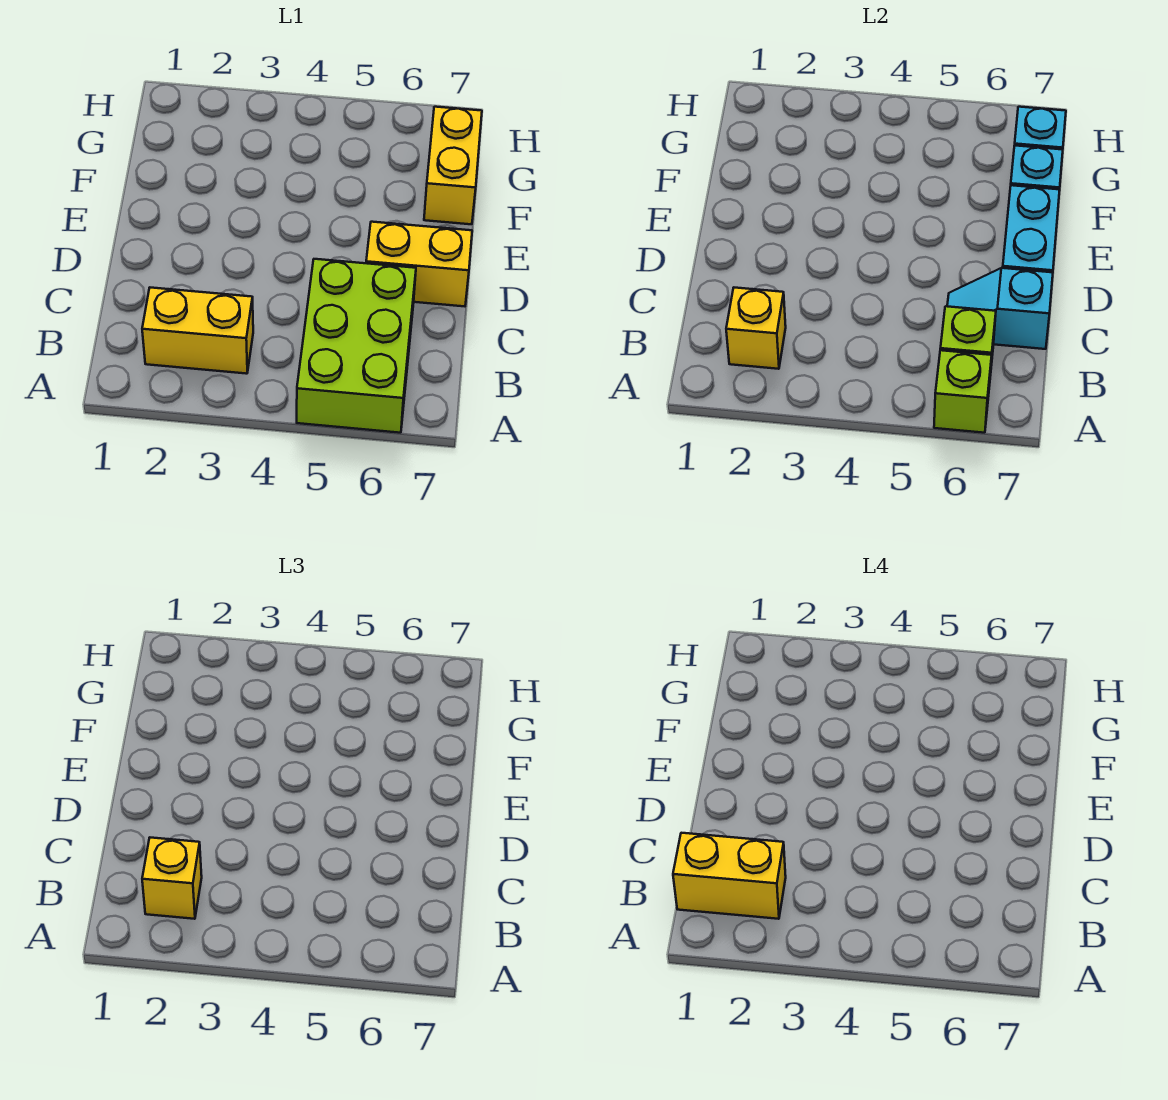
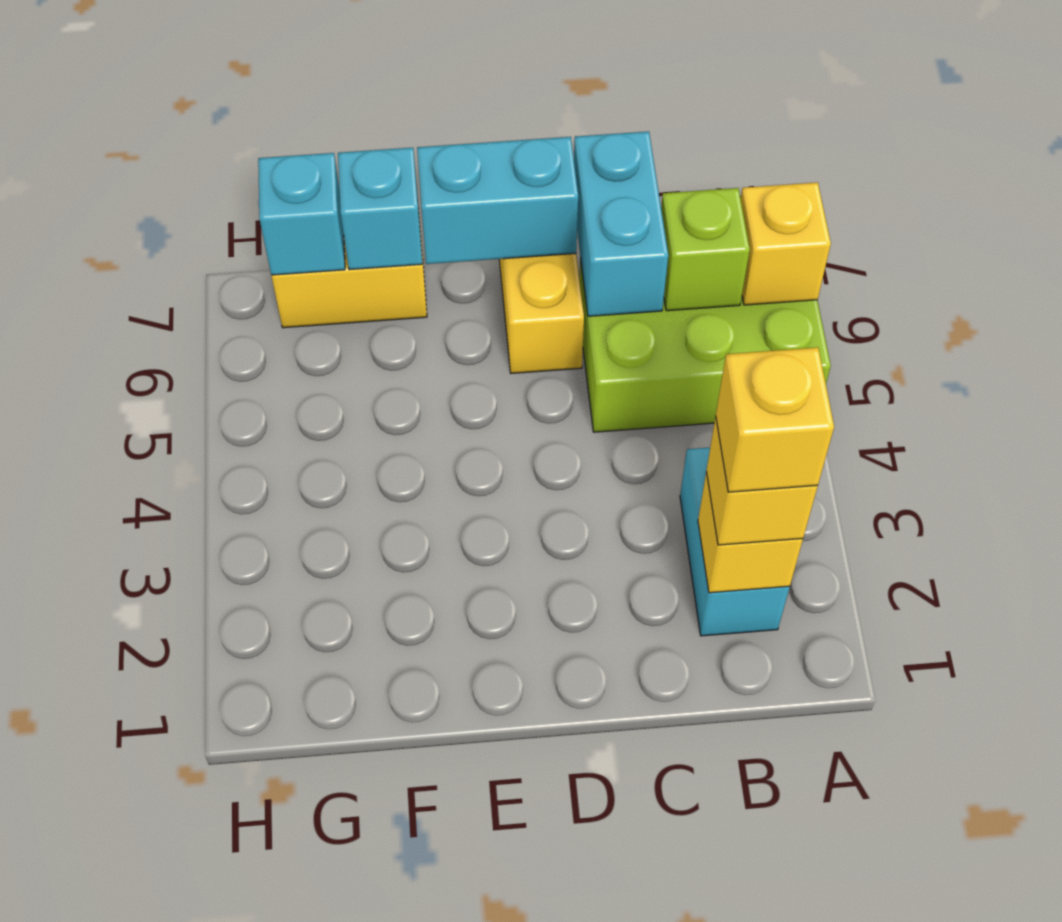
lime brick A6 level 2 -> yellow brick A6 level 2
yellow brick B1:B2 level 4 -> yellow brick B2 level 4
yellow brick B2:B3 level 1 -> cyan brick B2:B3 level 1
cyan slope C6:C7 level 2 top 7 -> cyan brick C6:C7 level 2

